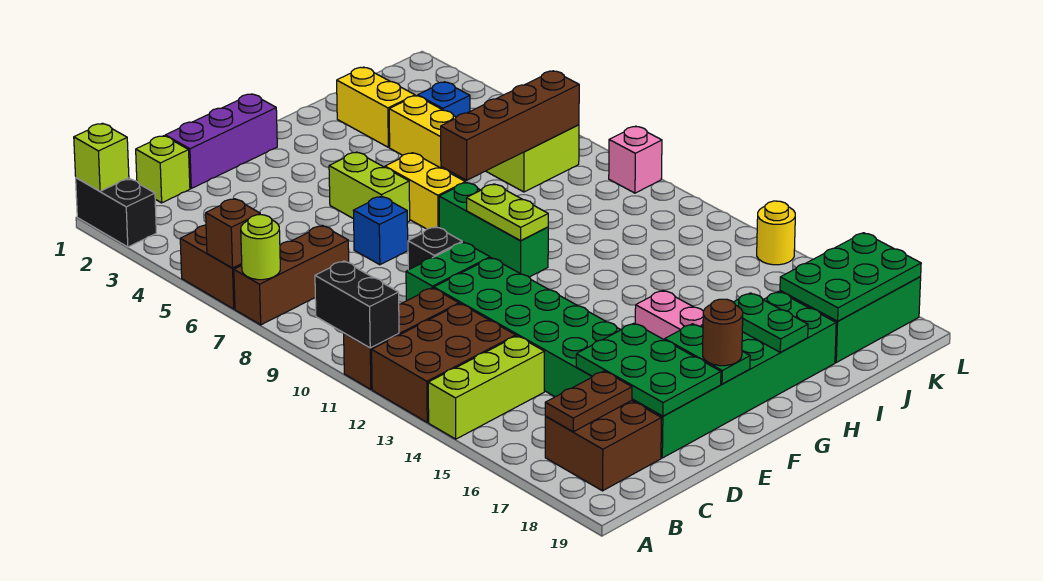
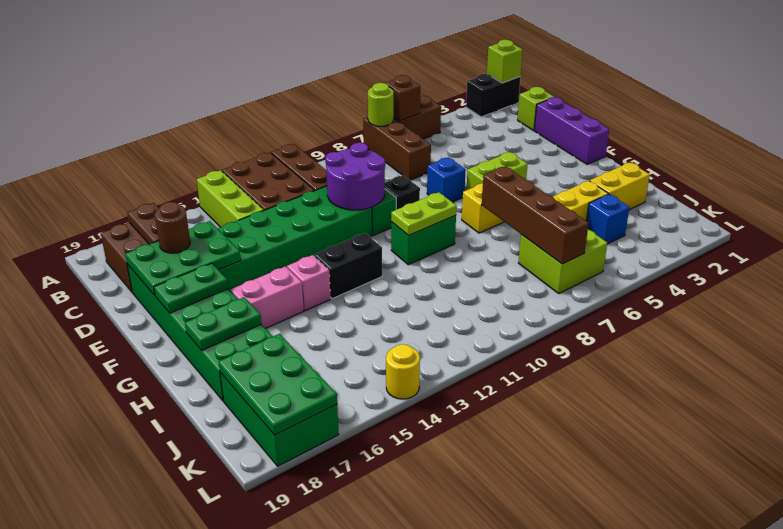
black brick A10:A11 level 2 -> black brick G12:G13 level 1
none -> purple round brick D10:E11 level 2
brown round brick F18 level 3 -> brown round brick D17 level 3
green brick G8:G10 level 1 -> green brick G9:G10 level 1
pink brick L9 level 1 -> pink brick G14 level 1

